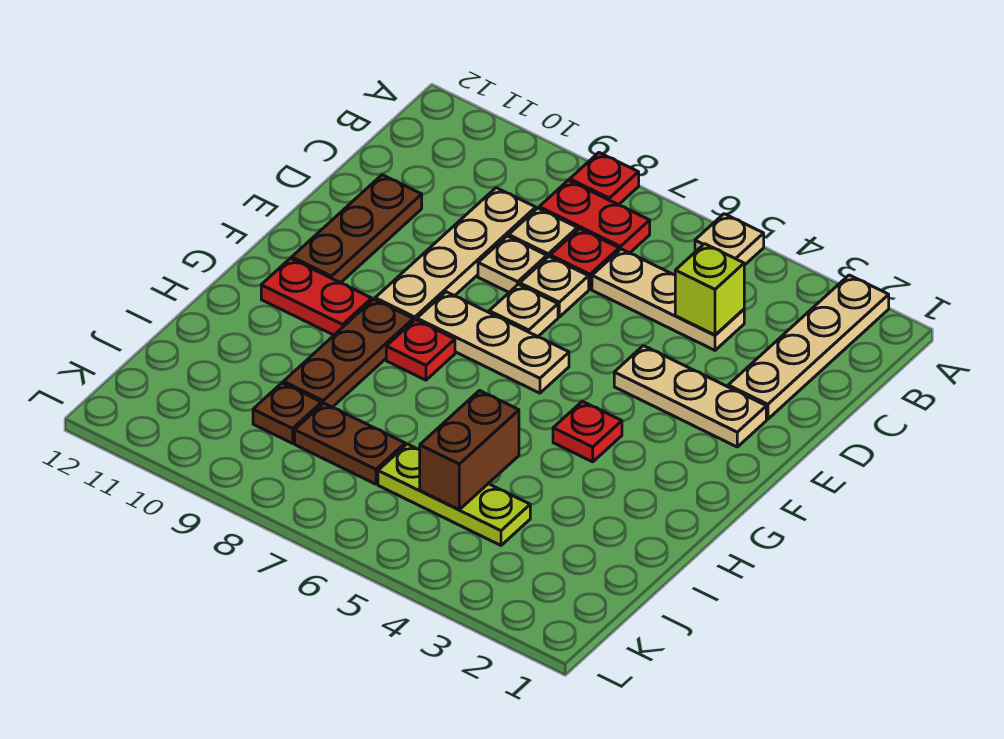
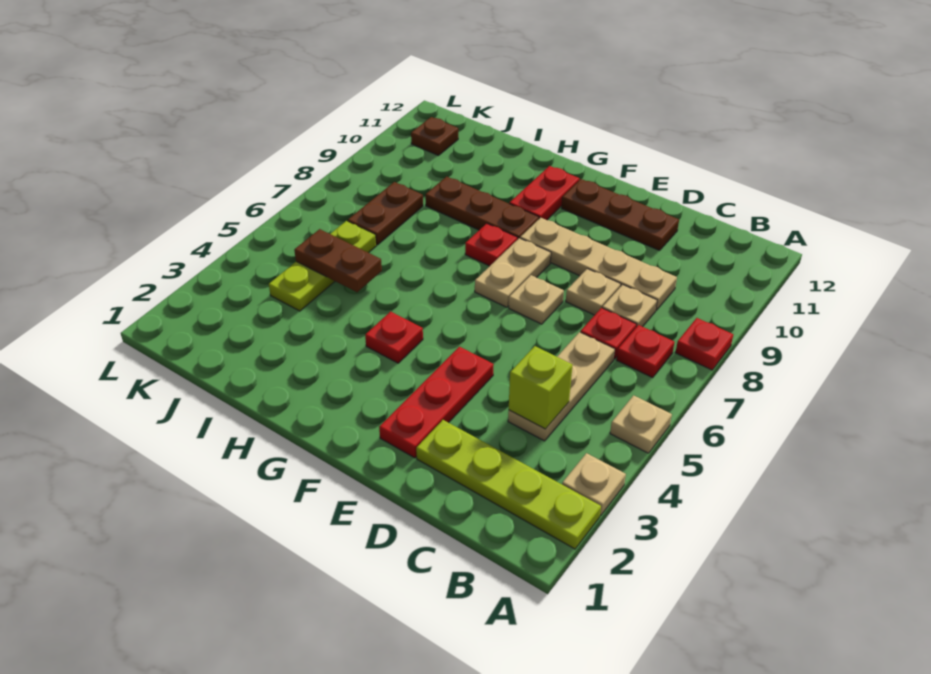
tan plate A2:D2 level 1 -> lime plate A2:D2 level 1
red plate B7:B8 level 1 -> red plate B7 level 1
tan plate D7 level 1 -> tan plate A3 level 1
tan plate E2:E4 level 1 -> red plate E2:E4 level 1
tan plate F6:F8 level 1 -> tan plate F7:F8 level 1
brown brick I5:J5 level 2 -> brown plate I5:J5 level 2
brown plate J9 level 1 -> brown plate K11 level 1

